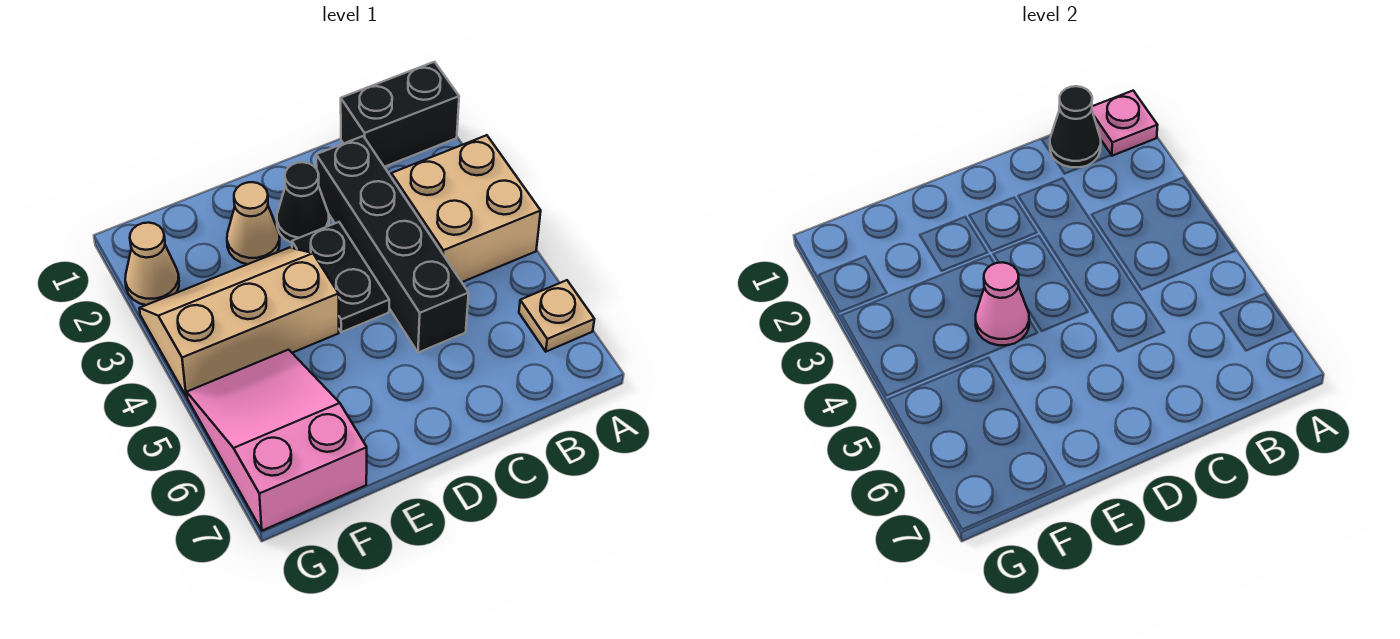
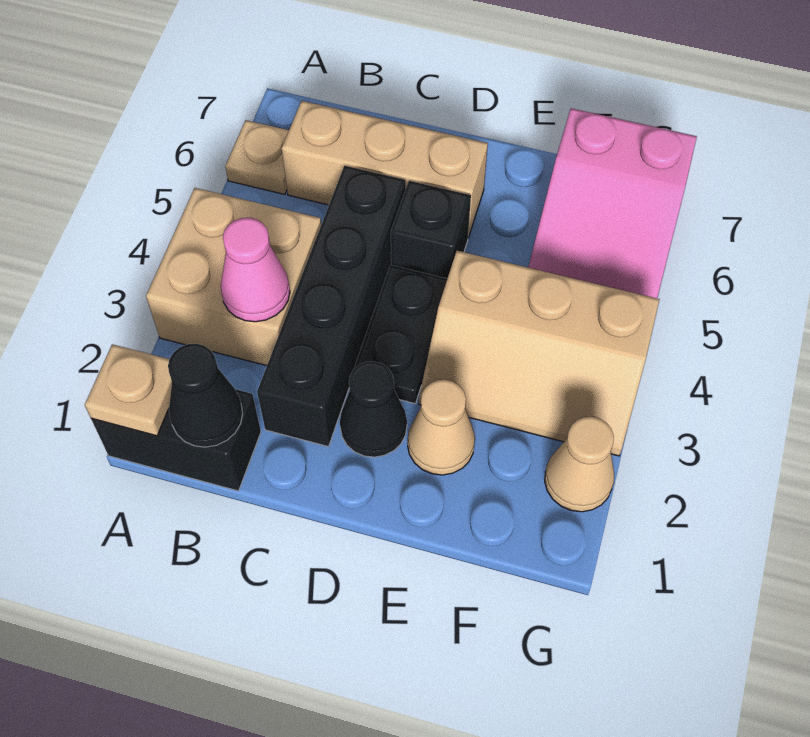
pink plate A1 level 2 -> tan plate A1 level 2
none -> tan brick B6:D6 level 1
none -> black brick D5 level 1
pink cone E4 level 2 -> pink cone B3 level 2

